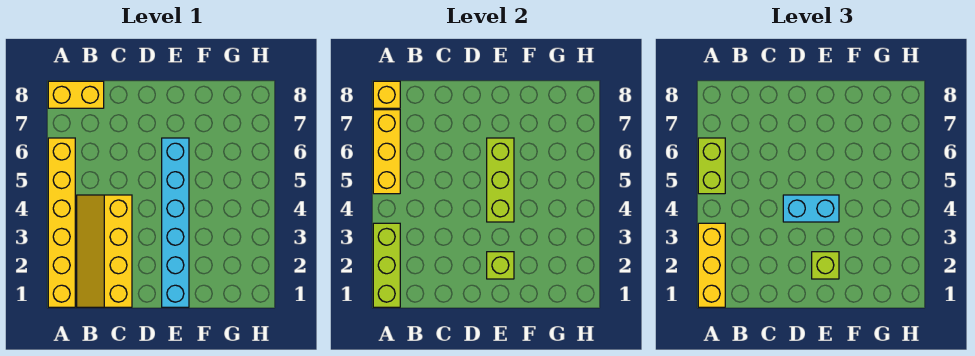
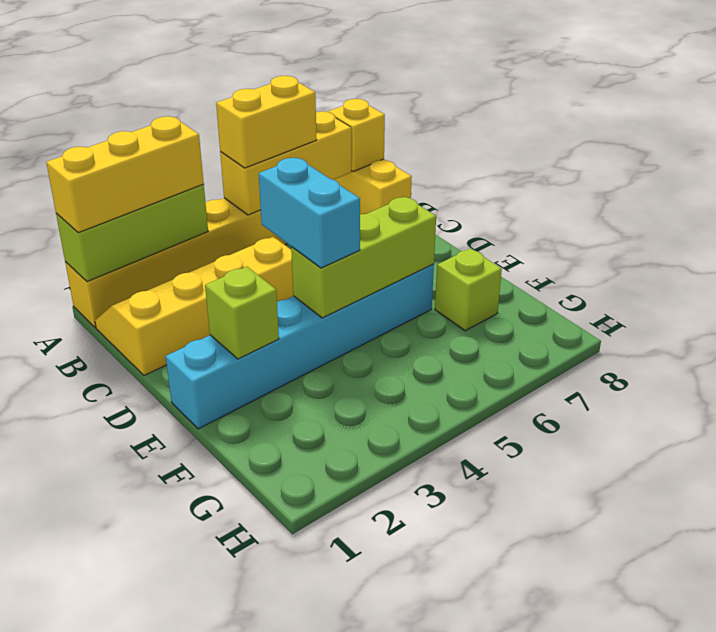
lime brick A5:A6 level 3 -> yellow brick A5:A6 level 3
lime brick E2 level 3 -> lime brick F7 level 1

